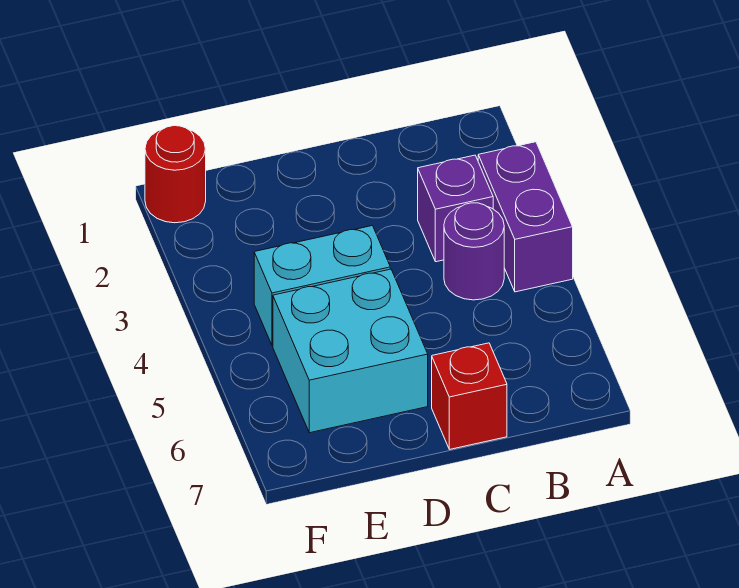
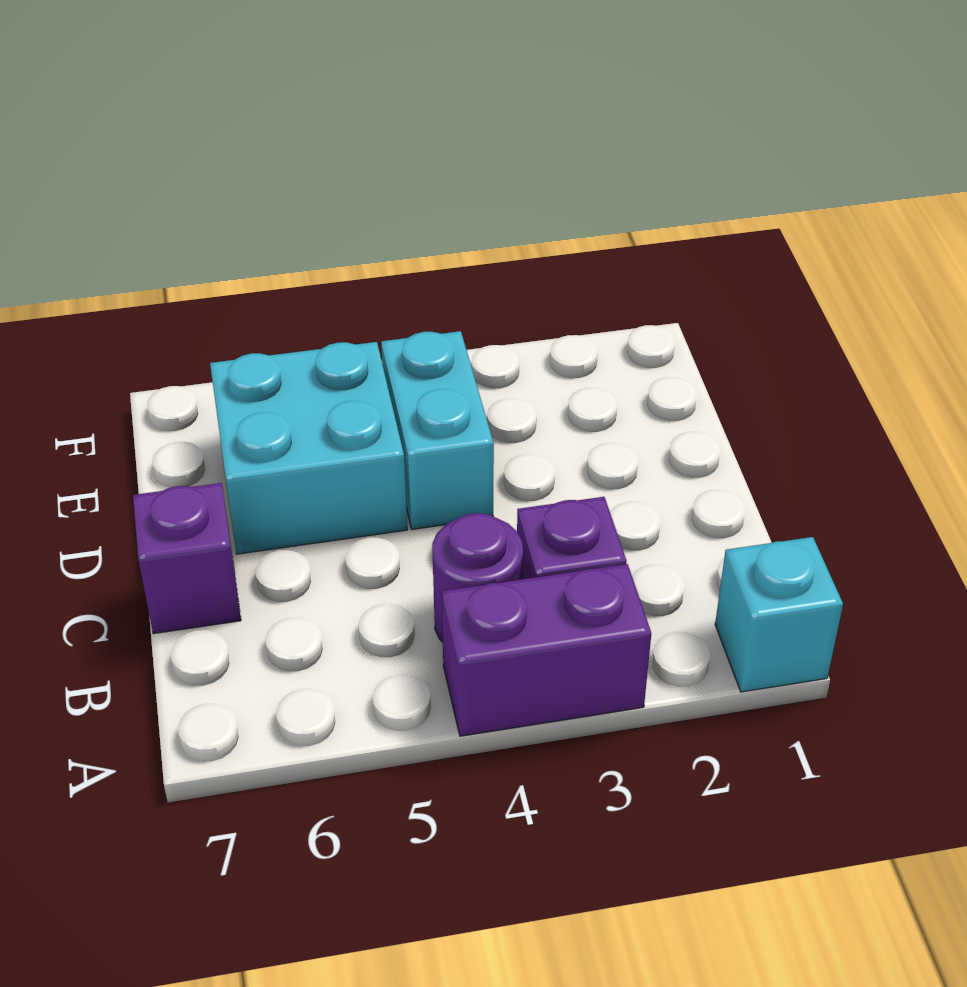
none -> cyan brick A1 level 1
red brick C7 level 1 -> purple brick C7 level 1
red round brick F1 level 1 -> none

